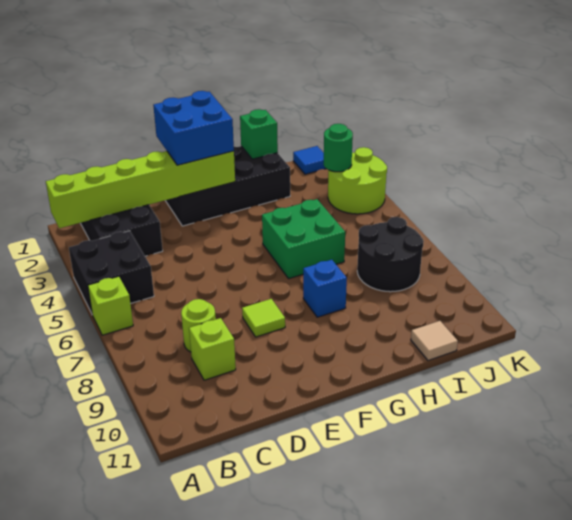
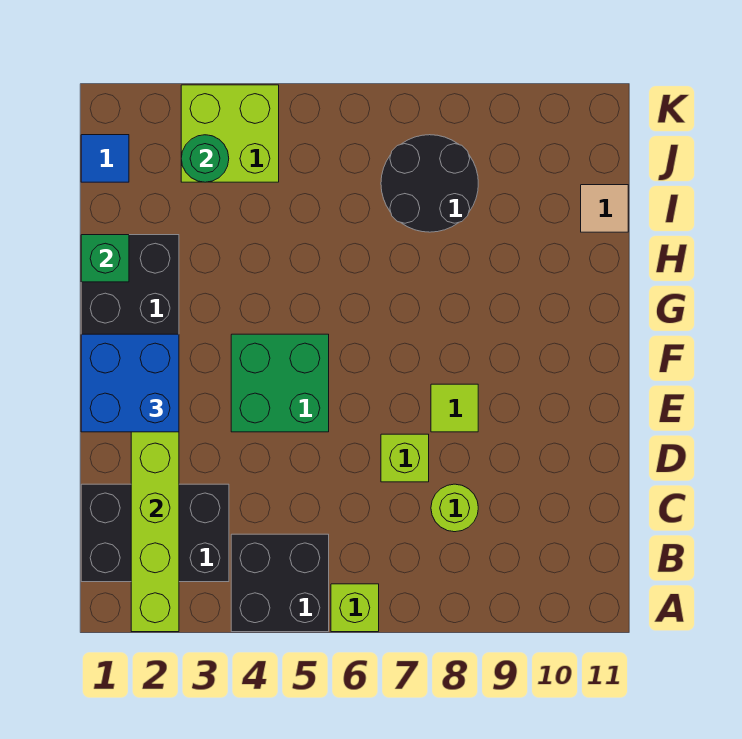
lime brick C9 level 1 -> lime brick D7 level 1
green brick G5:H6 level 1 -> green brick E4:F5 level 1
blue brick G8 level 1 -> none
lime round brick J3:K4 level 1 -> lime brick J3:K4 level 1

